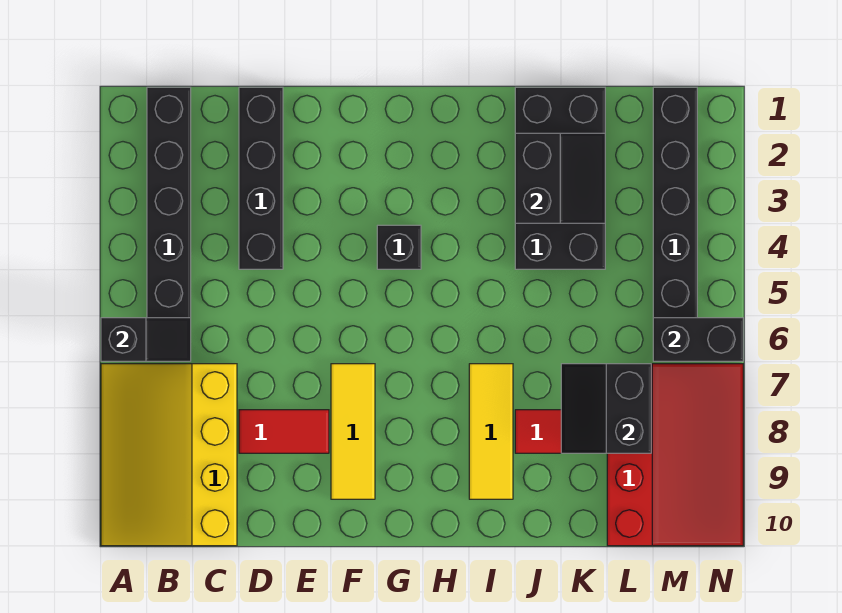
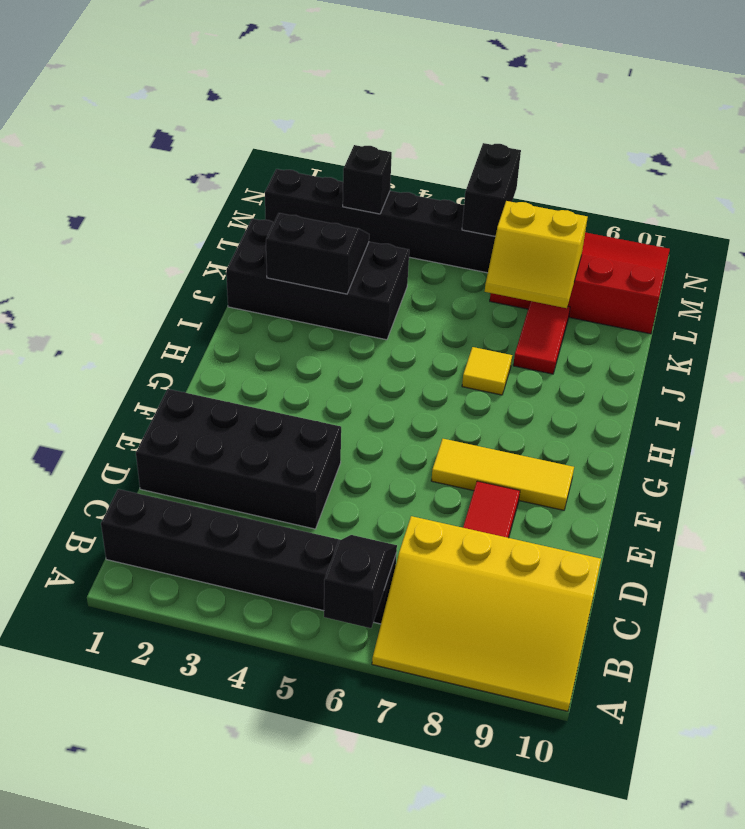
black brick D1:D4 level 1 -> black brick D1:E4 level 1
black brick G4 level 1 -> black brick M3 level 2
yellow tile I7:I9 level 1 -> yellow tile I7 level 1
black slope K7:L8 level 2 top L -> yellow slope K7:L8 level 2 top L

